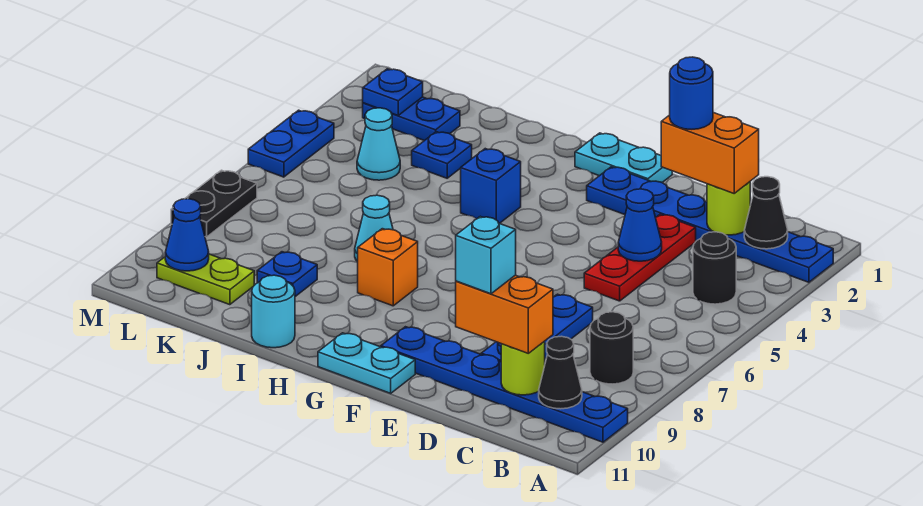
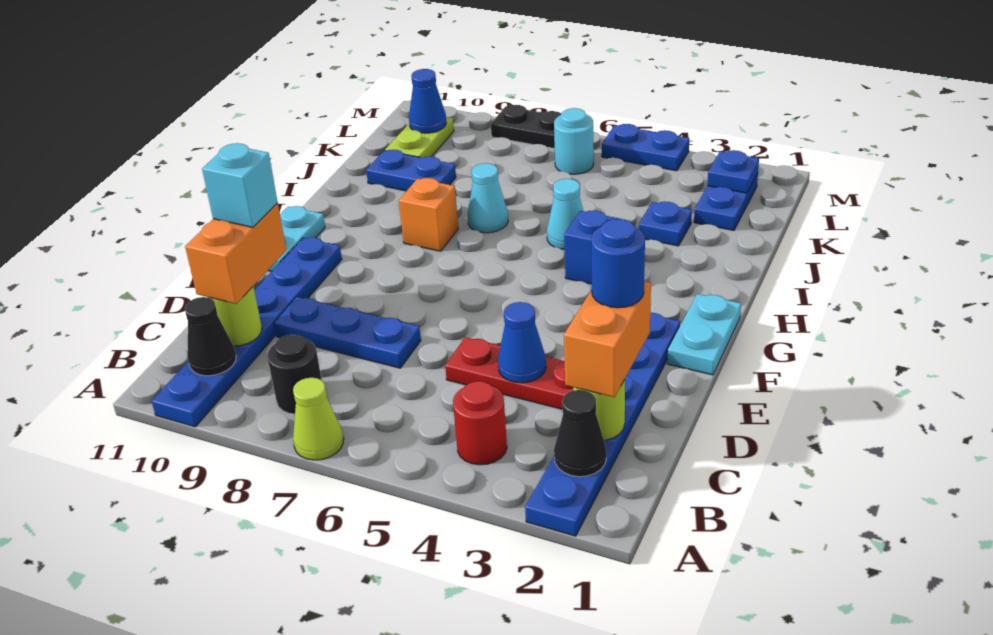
none -> lime cone A7 level 1
black round brick B4 level 1 -> red round brick B4 level 1
cyan round brick I11 level 1 -> cyan round brick L6 level 1
blue plate J9 level 1 -> blue plate J9:J10 level 1
cyan cone K4 level 1 -> cyan cone I5 level 1

